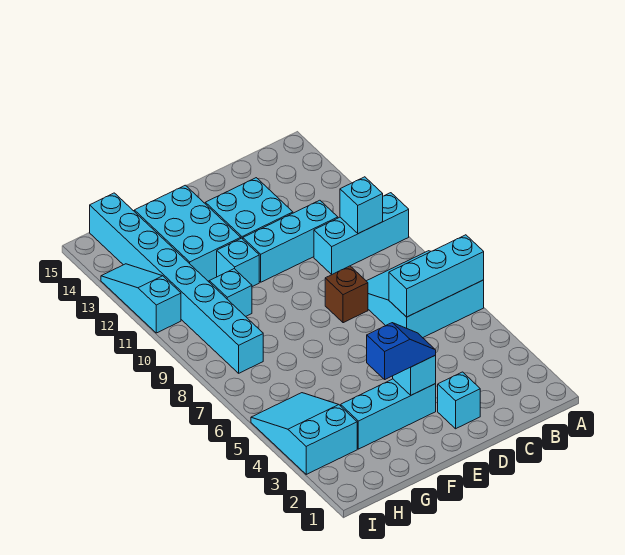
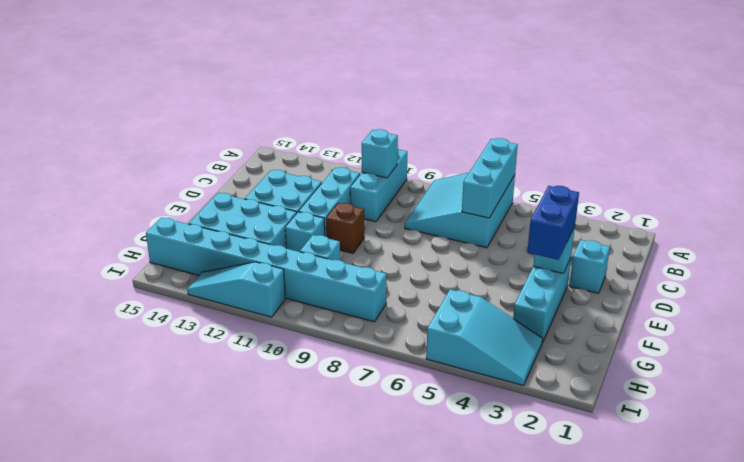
brown brick D8 level 1 -> brown brick E10 level 1
blue slope E3:F3 level 3 top F -> blue brick E3:F3 level 3
cyan slope H3:I5 level 1 top 3 -> cyan slope H3:I5 level 1 top 5

